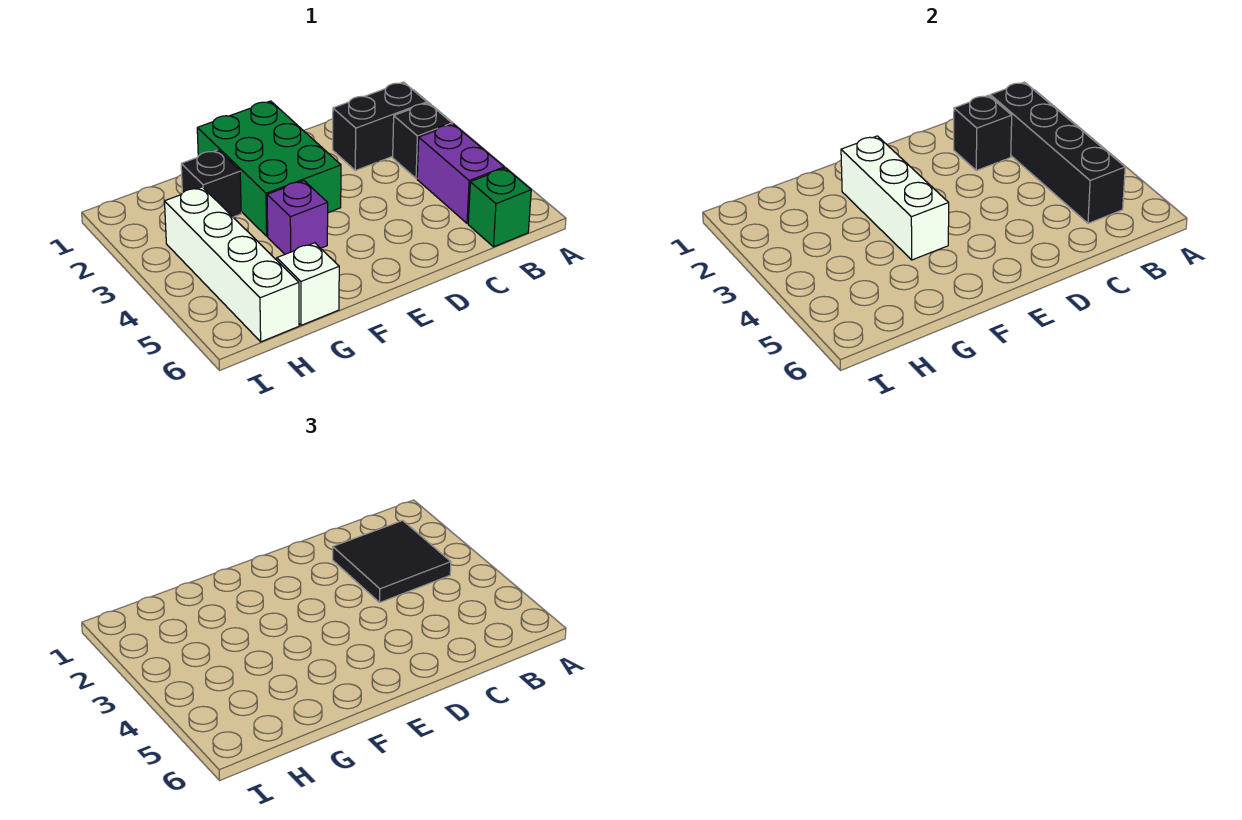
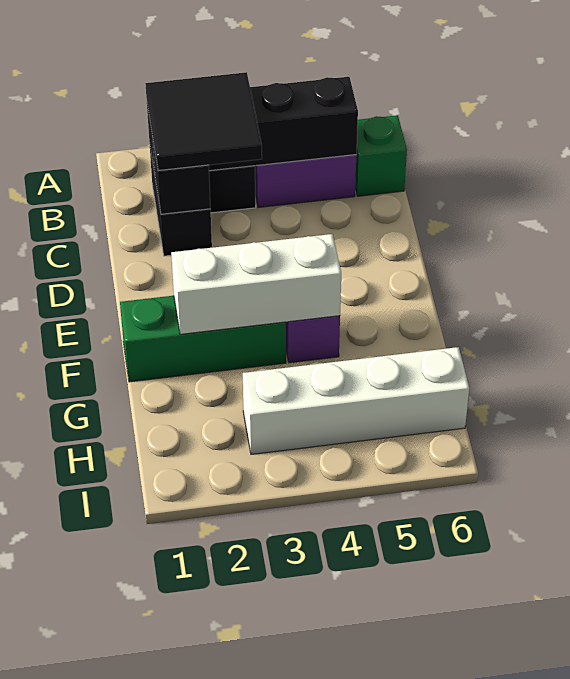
green brick E1:F3 level 1 -> green brick F1:F3 level 1
black brick G2 level 1 -> none
white brick G6 level 1 -> none

